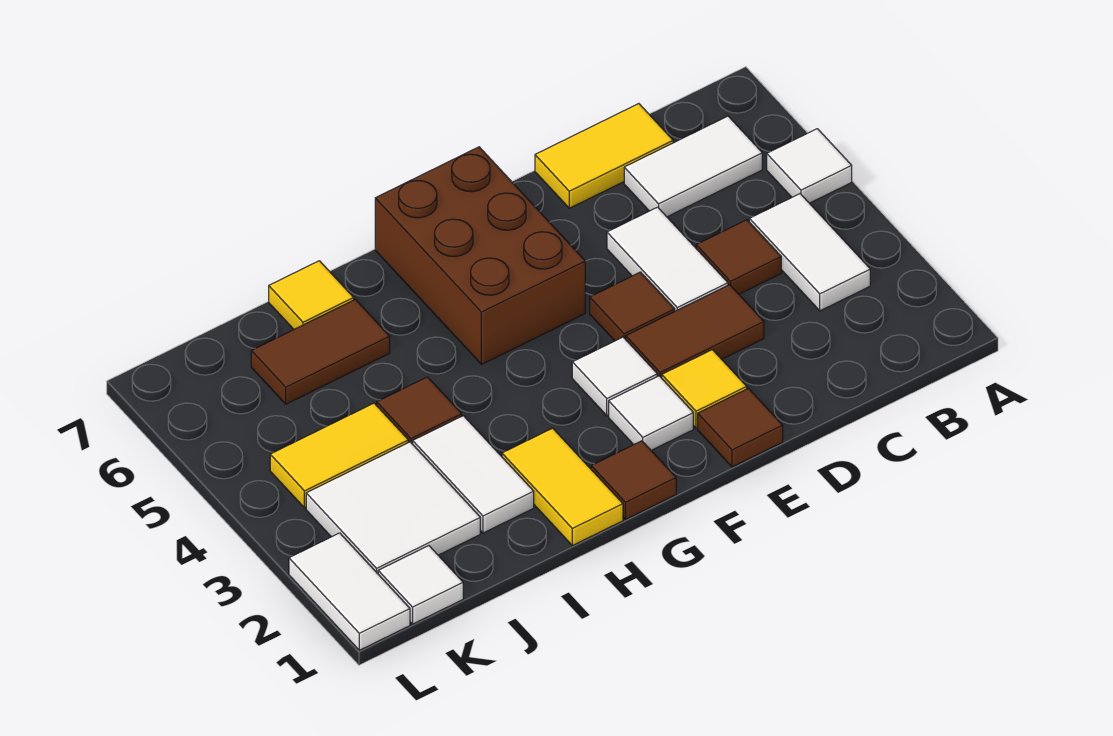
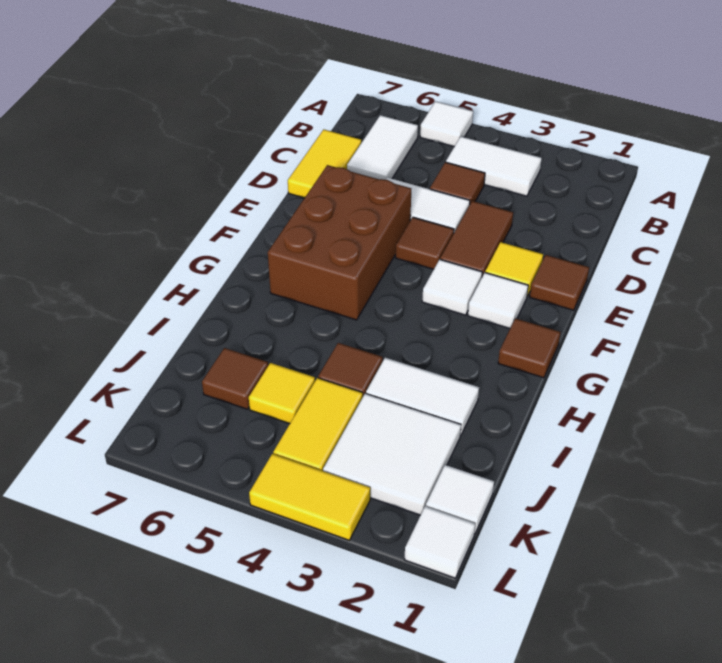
brown brick F5:G7 level 1 -> brown brick E5:G6 level 1
yellow tile H1:H2 level 1 -> yellow tile L3:L4 level 1
brown tile I6:J6 level 1 -> brown tile J6 level 1
yellow tile I7 level 1 -> yellow tile J5 level 1
white tile L1:L2 level 1 -> white tile L1 level 1

